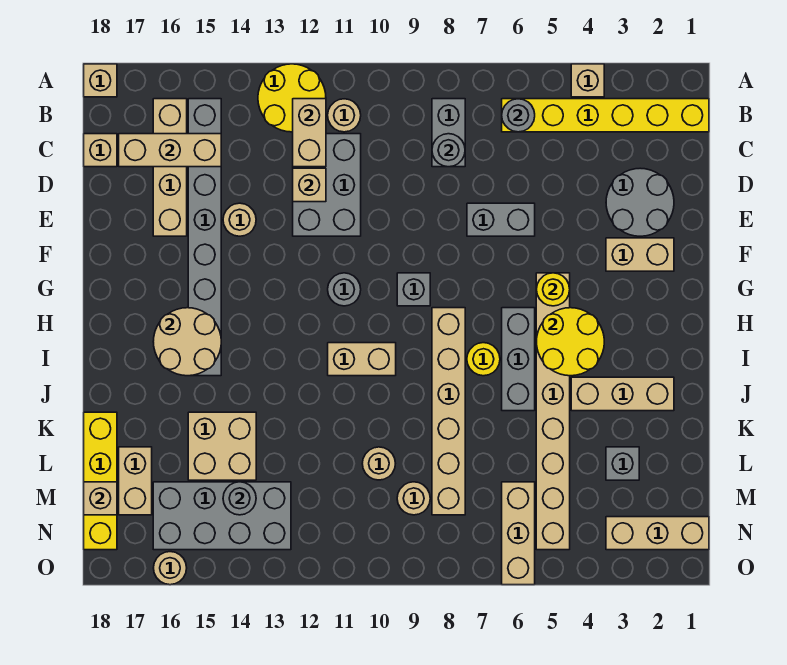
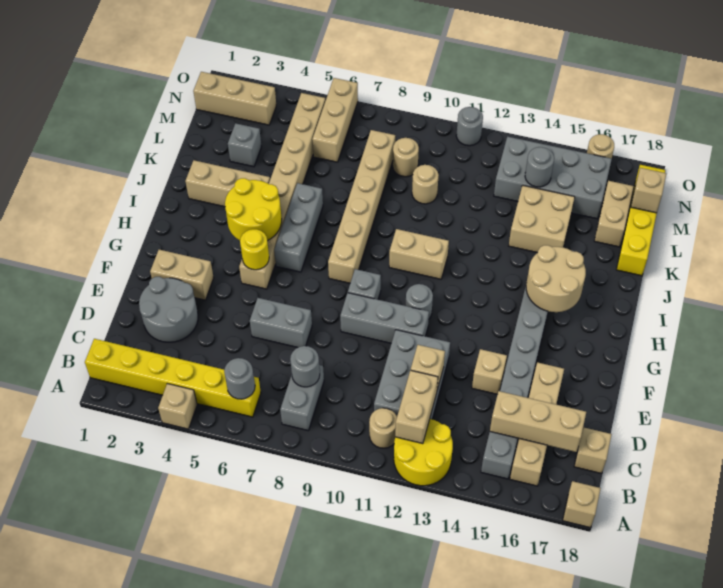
tan round brick E14 level 1 -> tan brick E14 level 1
none -> grey brick F9:F11 level 1
yellow round brick I7 level 1 -> none
none -> grey round brick O11 level 1

